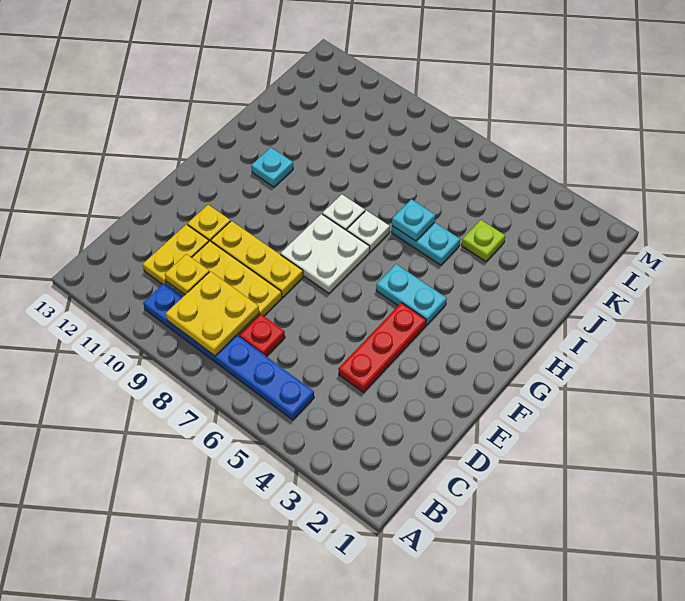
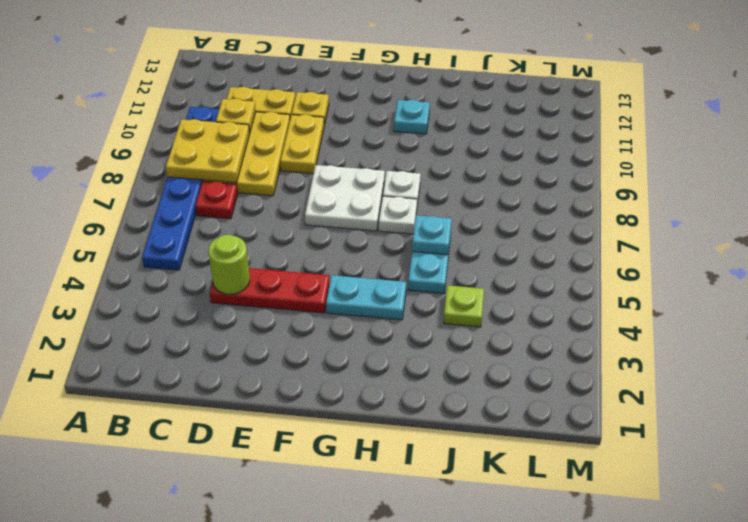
none -> lime round brick D4 level 2
yellow plate E8:E10 level 1 -> yellow plate E9:E10 level 1
cyan plate G4:G5 level 1 -> cyan plate G4:H4 level 1

